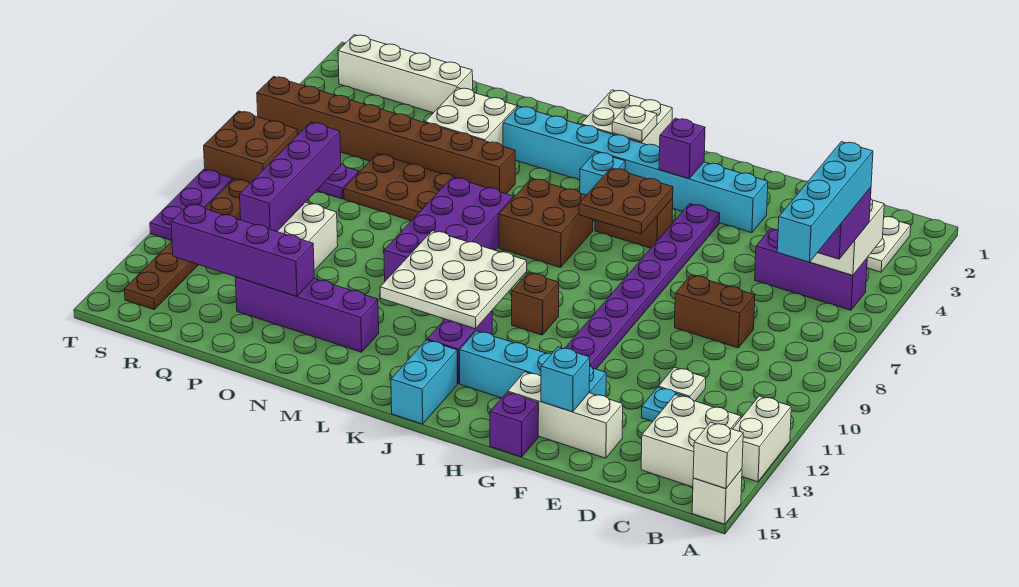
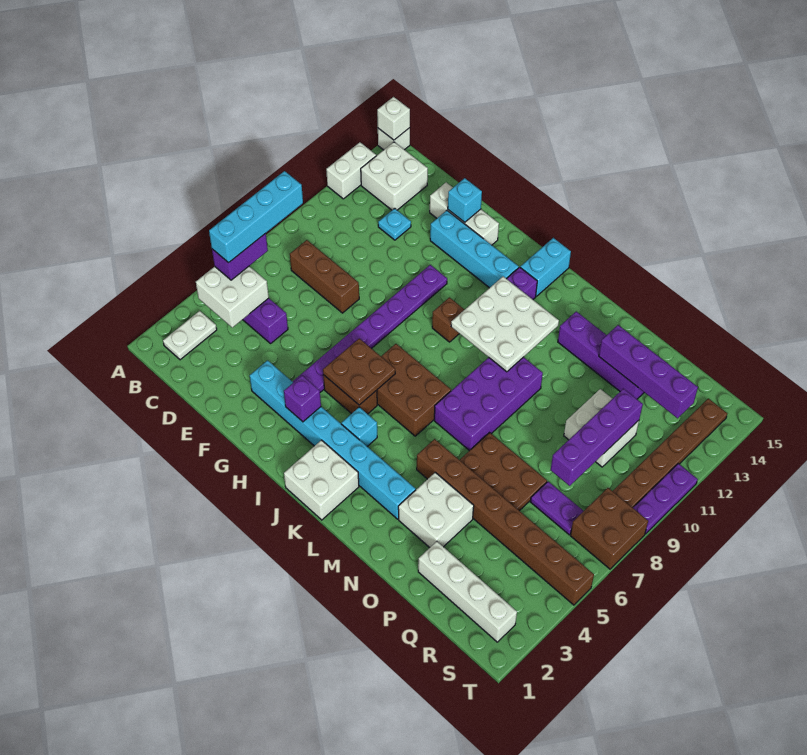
brown brick D8:E8 level 1 -> brown brick C8:E8 level 1
white plate D11 level 1 -> none
purple brick G15 level 1 -> none
white plate J2 level 2 -> none
brown brick J6:K7 level 1 -> brown brick I6:K7 level 1

